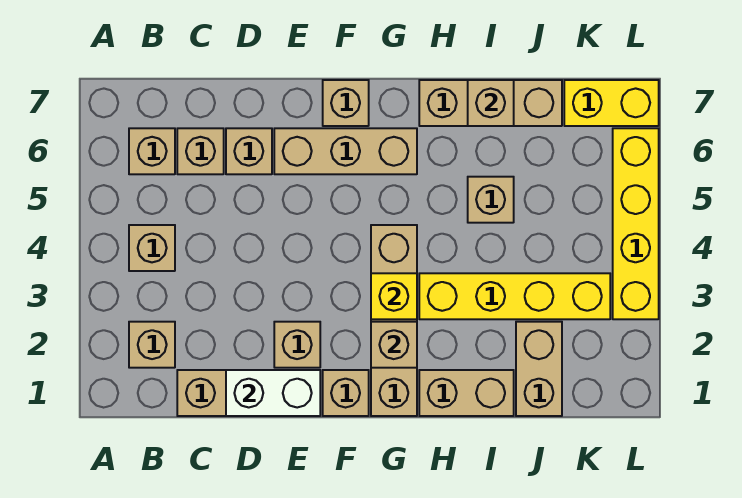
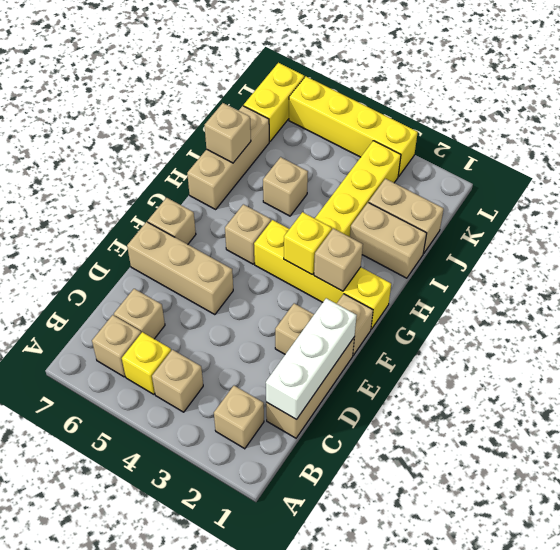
none -> yellow brick B5 level 1
white brick D1:E1 level 2 -> white brick C1:E1 level 2
tan brick D6 level 1 -> tan brick G5 level 1
tan brick E6:G6 level 1 -> tan brick E5:E7 level 1
tan brick G1:G4 level 1 -> yellow brick G1:G4 level 1
tan brick H1:I1 level 1 -> tan brick I1:I2 level 1

